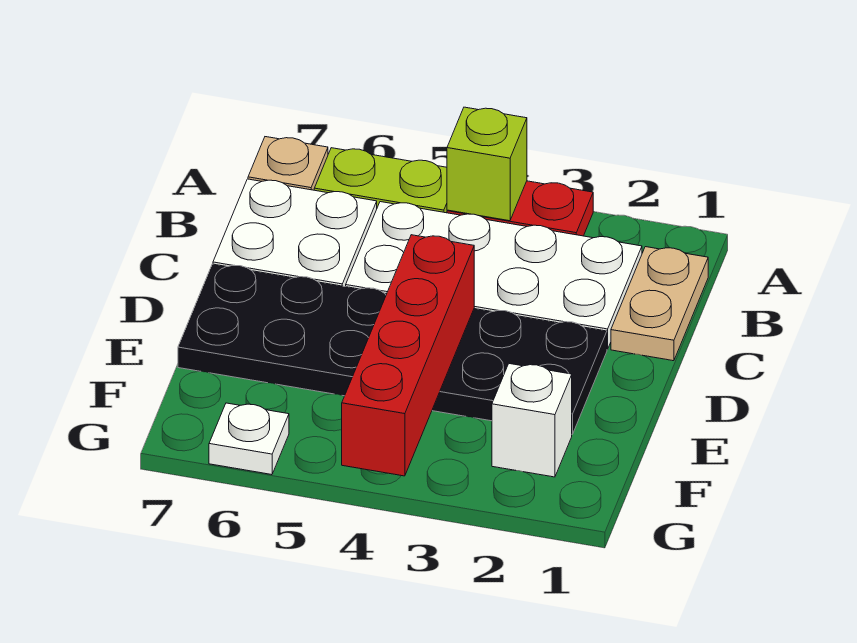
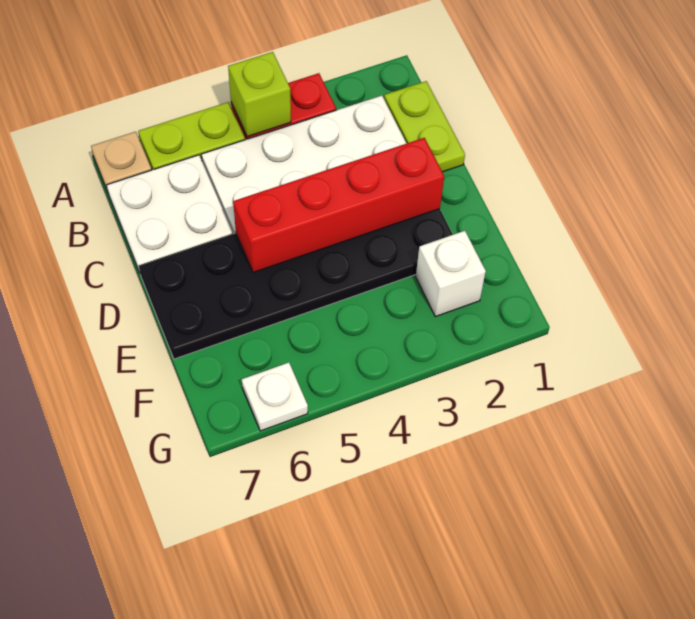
tan plate B1:C1 level 1 -> lime plate B1:C1 level 1
red brick D4:G4 level 2 -> red brick D2:D5 level 2

